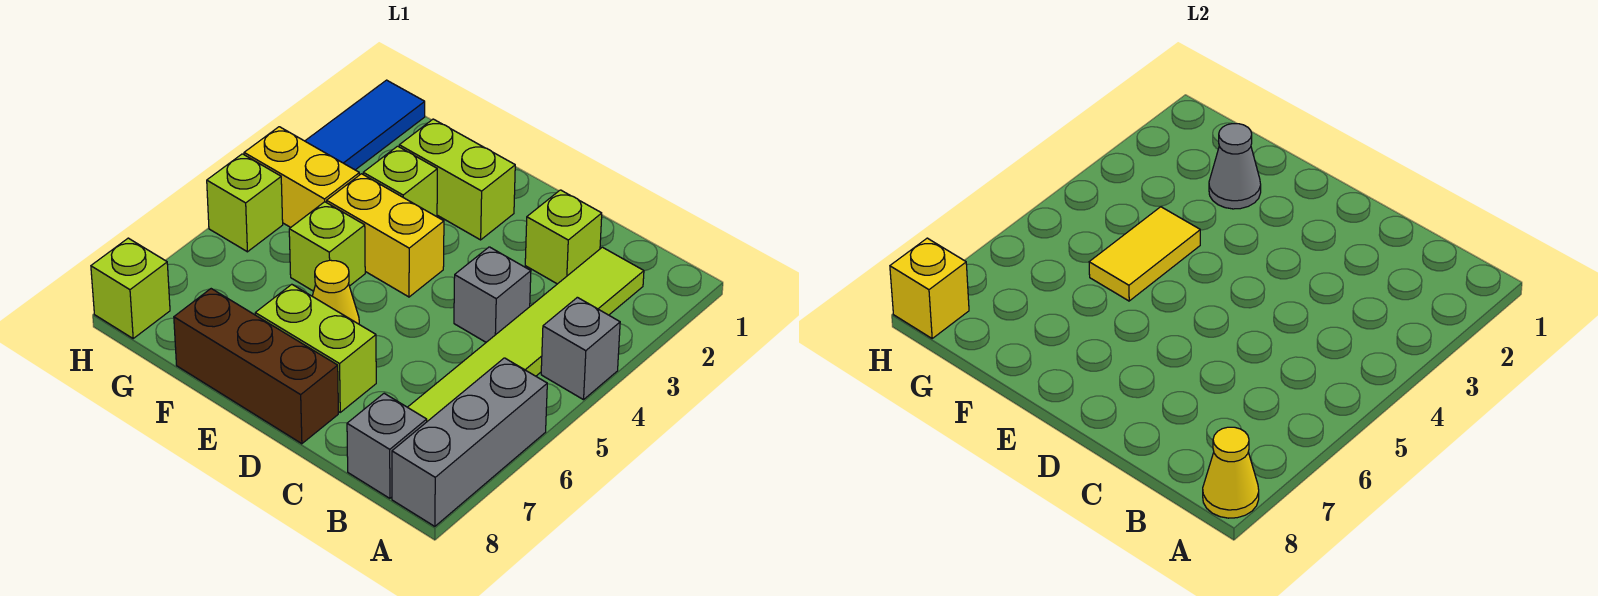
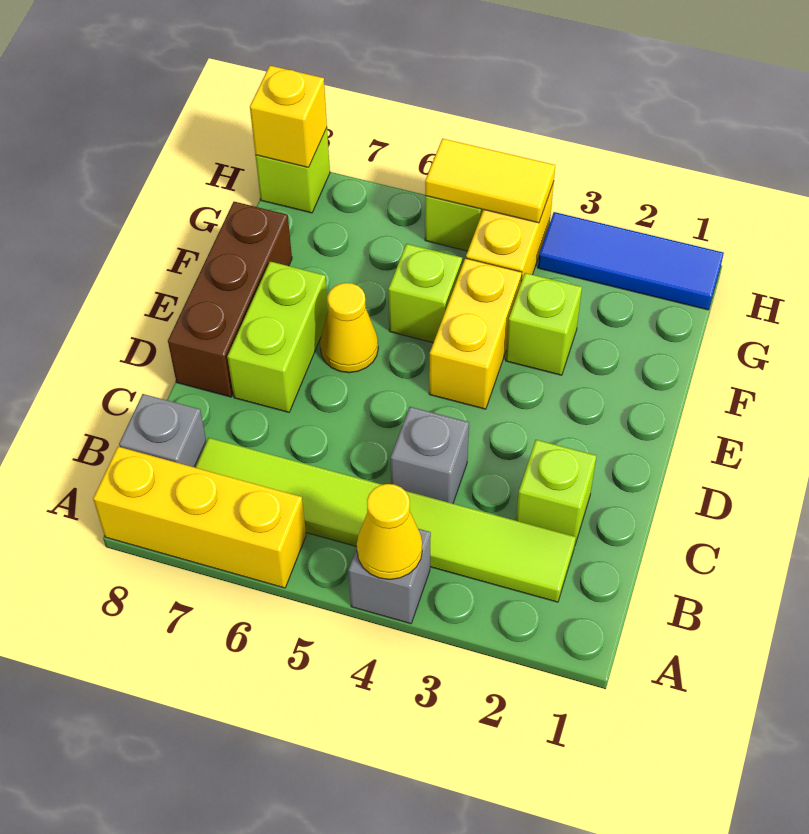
grey brick A6:A8 level 1 -> yellow brick A6:A8 level 1
yellow cone A8 level 2 -> yellow cone A4 level 2
lime brick E2:F2 level 1 -> none
grey cone F2 level 2 -> none
yellow tile F4:F5 level 2 -> yellow tile H4:H5 level 2

